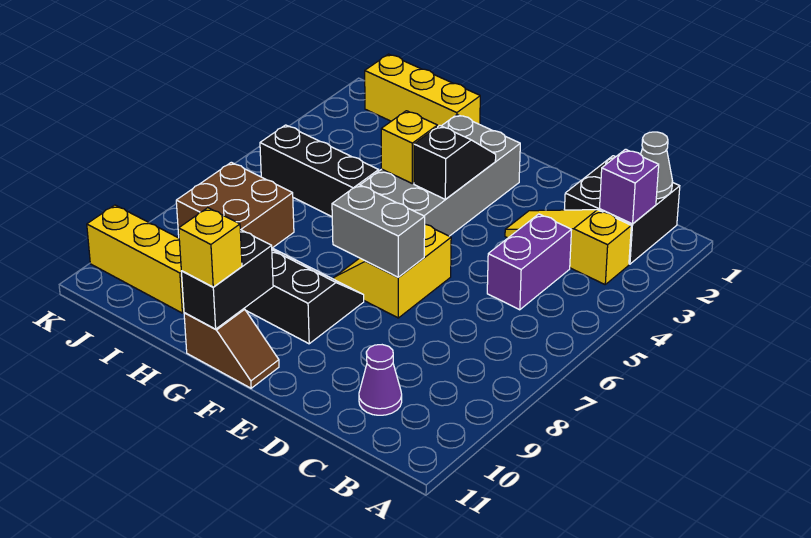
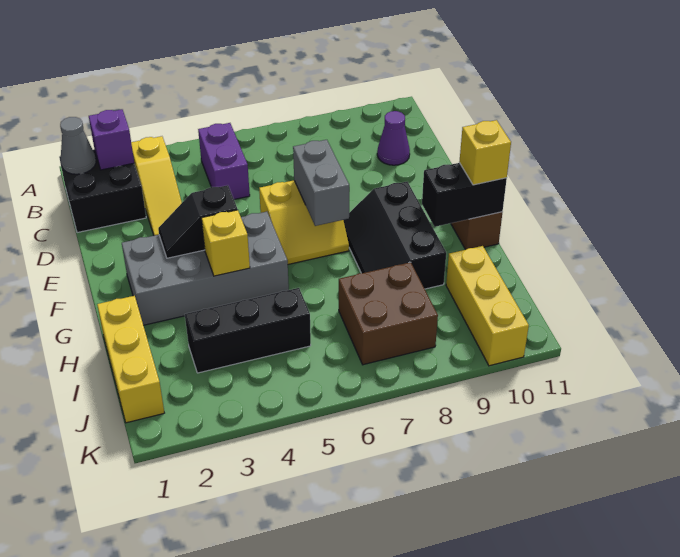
purple brick C4:C5 level 1 -> purple brick B5:C5 level 1
black brick H5:J5 level 1 -> black brick I3:I5 level 1

